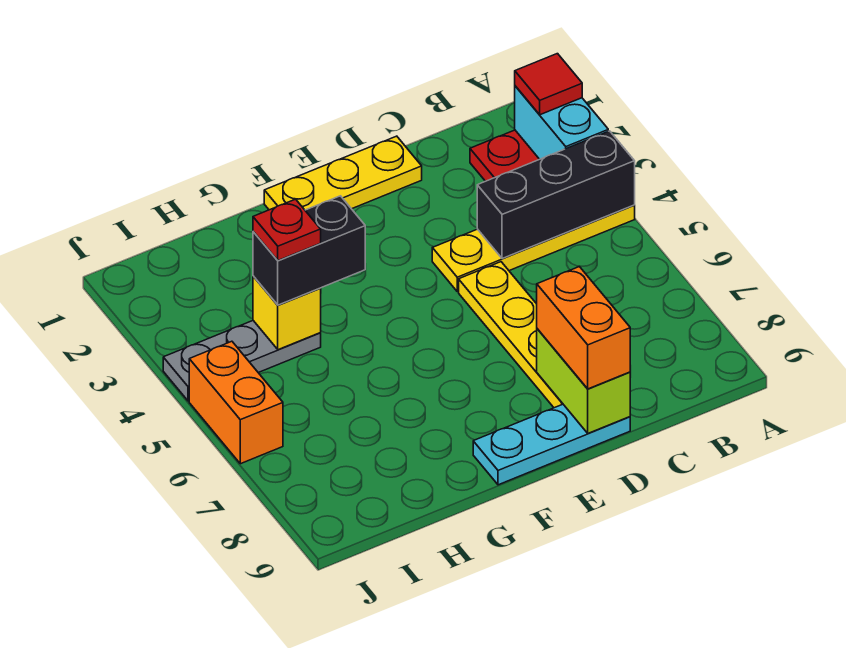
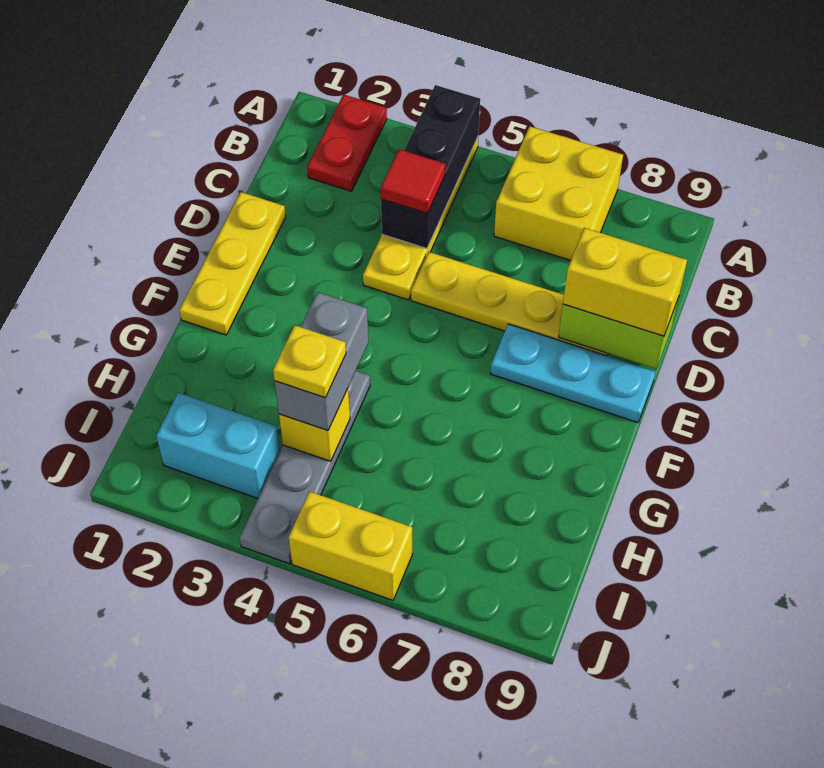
cyan brick A2:A3 level 2 -> cyan brick I2:I3 level 1
red tile A2 level 3 -> red tile C4 level 3
none -> yellow brick A6:B7 level 1
orange brick D8:D9 level 3 -> yellow brick D8:D9 level 3
cyan plate D9:F9 level 1 -> cyan plate E7:E9 level 1
black brick G4:H4 level 3 -> grey brick G4:H4 level 3
grey plate H4:J4 level 1 -> grey plate G4:J4 level 1
red plate H4 level 4 -> yellow plate H4 level 4
orange brick J5:J6 level 1 -> yellow brick J5:J6 level 1

